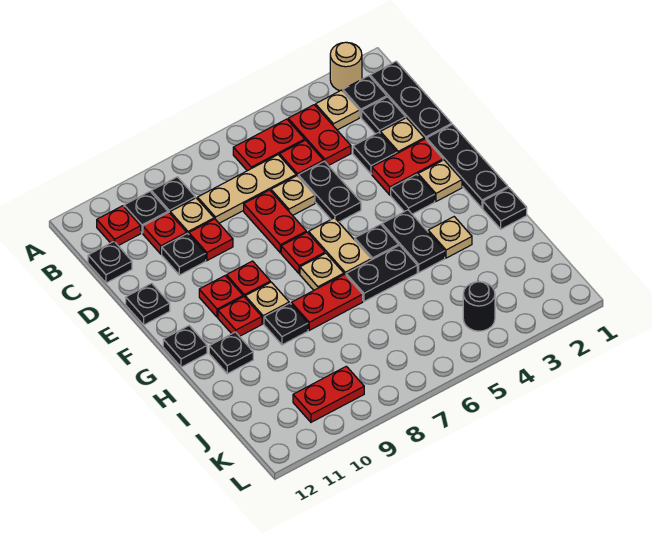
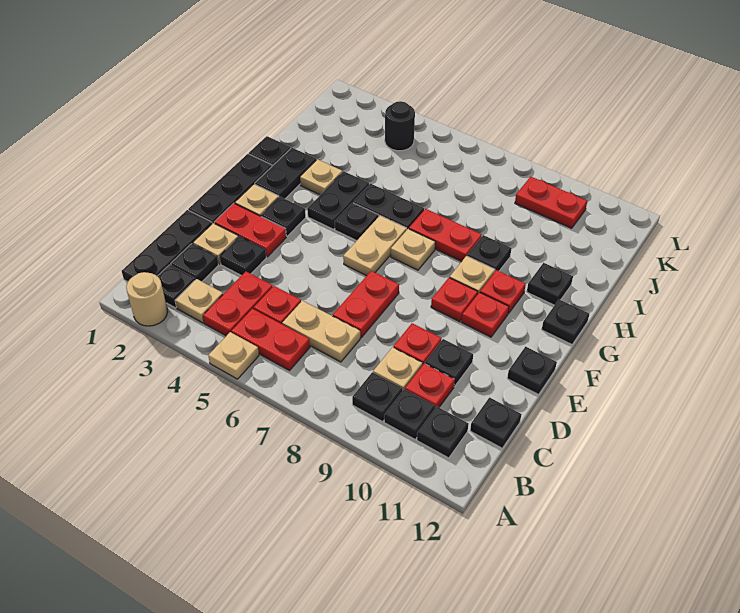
red plate B11 level 1 -> black plate B11 level 1
tan plate C6:C8 level 1 -> tan plate C6:C7 level 1
black plate D5:E5 level 1 -> black plate G2:H2 level 1
tan plate D6 level 1 -> tan plate A5 level 1
red plate F7 level 1 -> none

